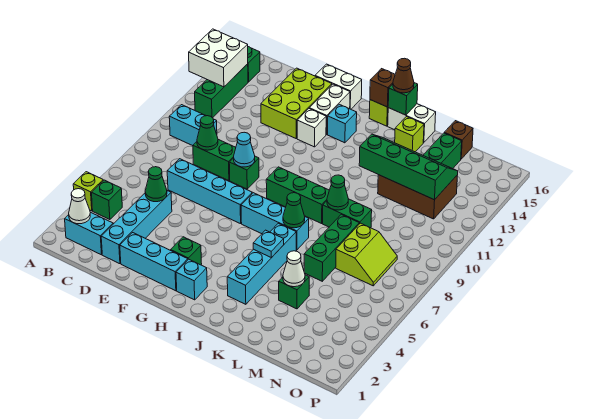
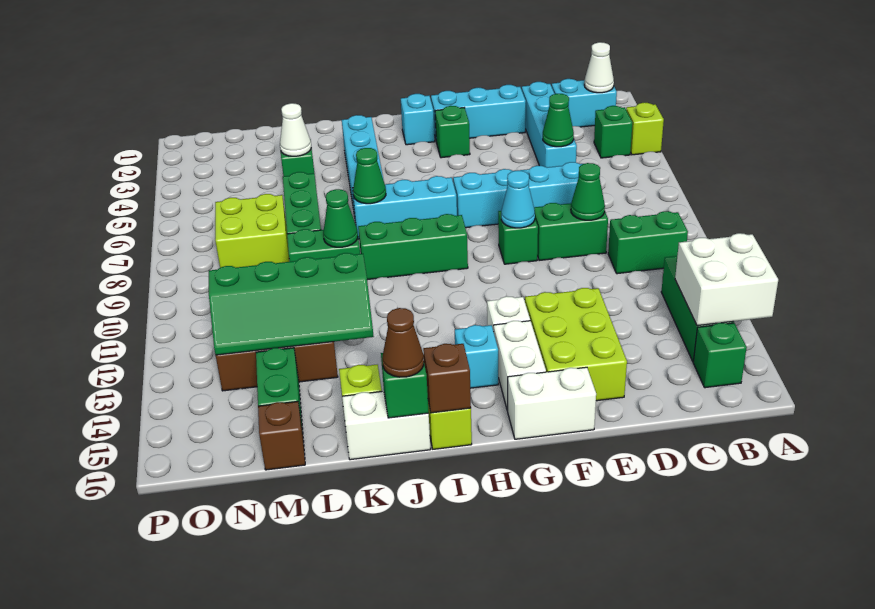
cyan brick B10:C10 level 1 -> green brick B10:C10 level 1
cyan plate J5 level 2 -> none
lime slope M7:N8 level 1 top M -> lime brick M7:N8 level 1

